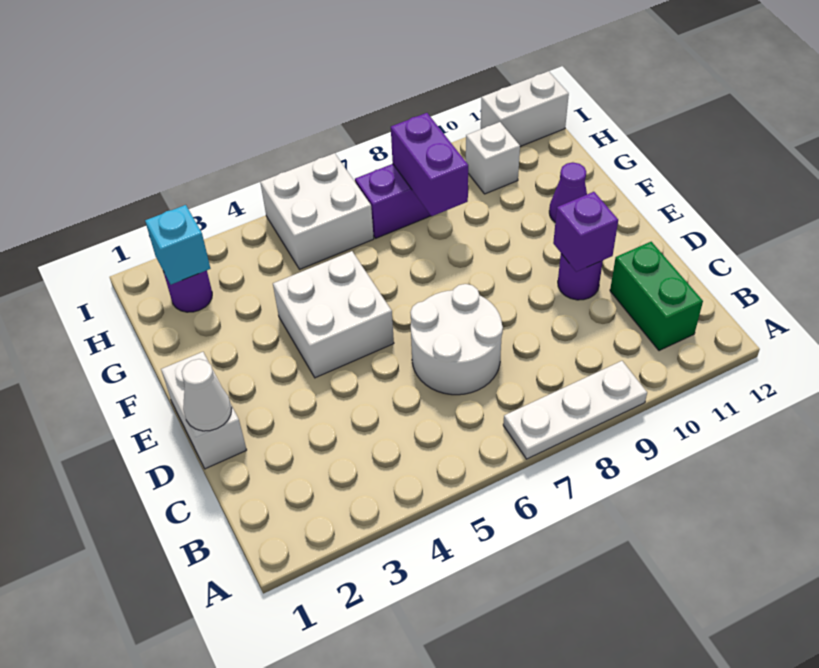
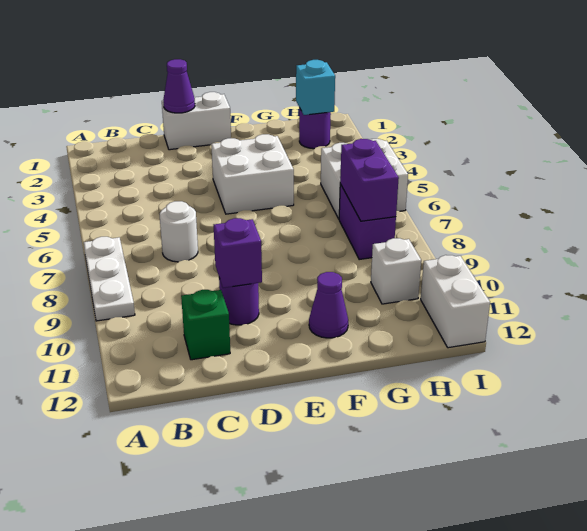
green brick B11:C11 level 1 -> green brick C11 level 1
white round brick C6:D7 level 1 -> white round brick C7 level 1
white cone D1 level 2 -> purple cone D1 level 2
purple brick G8:H8 level 2 -> purple brick H7:H8 level 2

